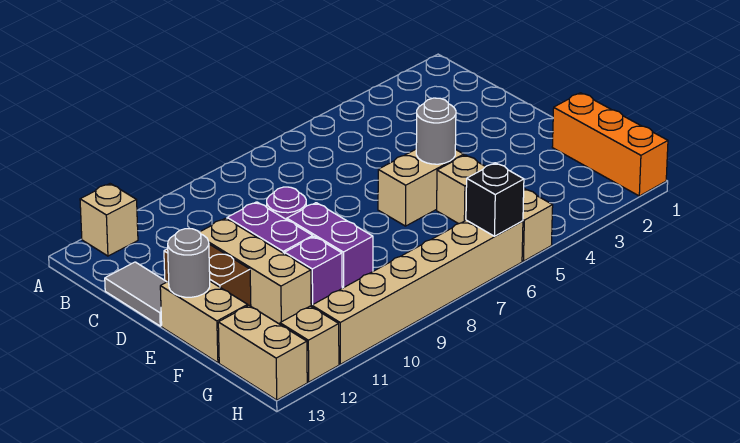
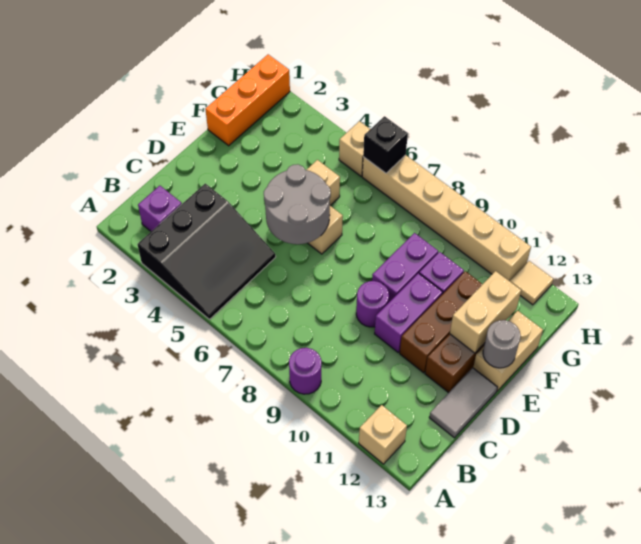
none -> black slope A3:C5 level 1 top 3
none -> purple round brick A9 level 1
none -> purple brick B2 level 1
tan brick D11:F11 level 1 -> brown brick D11:F11 level 1
grey round brick E5 level 2 -> grey round brick D5:E6 level 2
tan brick G13:H13 level 1 -> tan brick E12:F12 level 2
tan brick H12 level 1 -> tan tile H12 level 1

